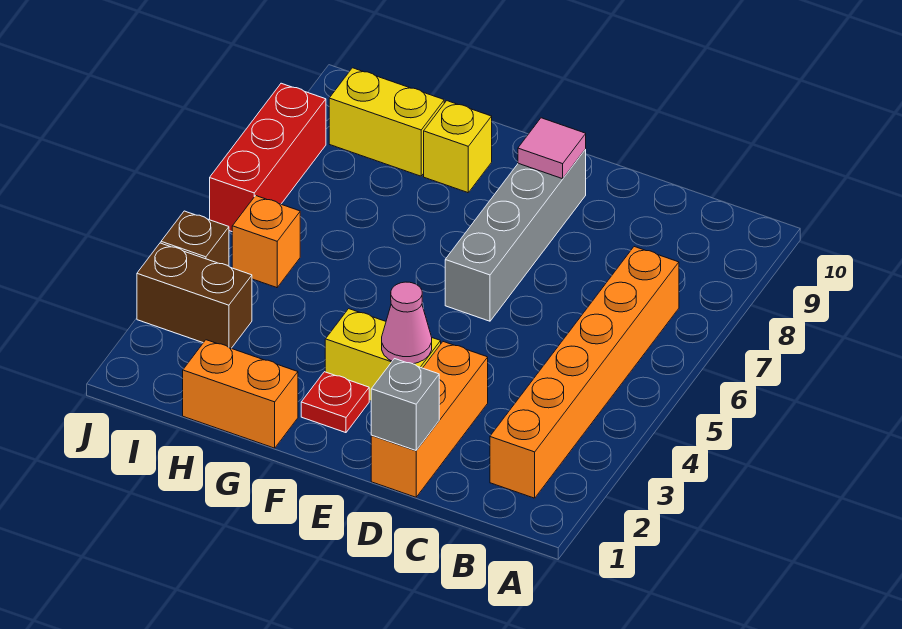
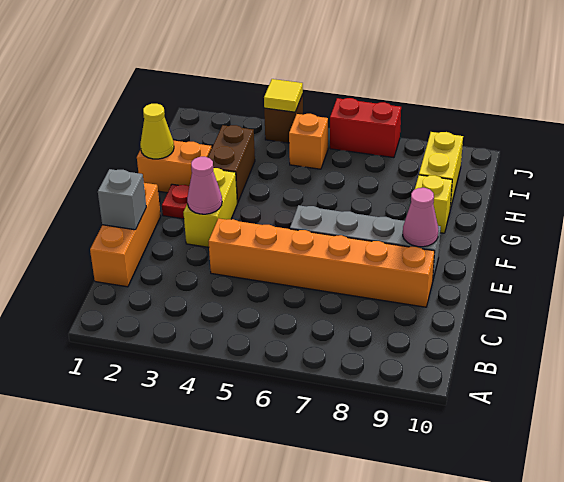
orange brick B2:B7 level 1 -> orange brick D4:D9 level 1
orange brick D1:D3 level 1 -> orange brick C1:E1 level 1
pink tile E9 level 2 -> pink cone E9 level 2
orange brick G1:H1 level 1 -> orange brick G1:G2 level 1
none -> yellow cone G1 level 2
brown brick I3:J3 level 1 -> brown brick G3:H3 level 1
none -> yellow tile J4 level 2
red brick J6:J8 level 1 -> red brick J6:J7 level 1

